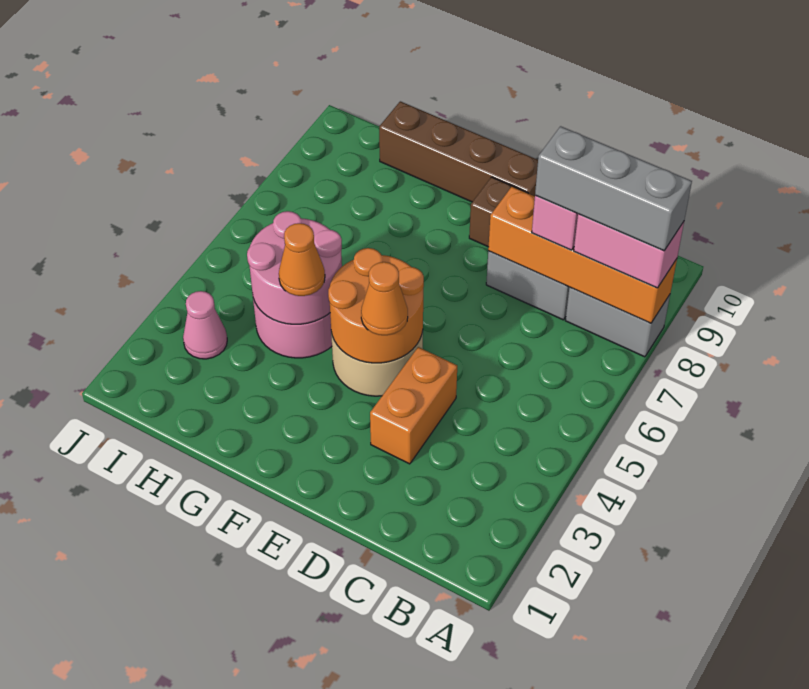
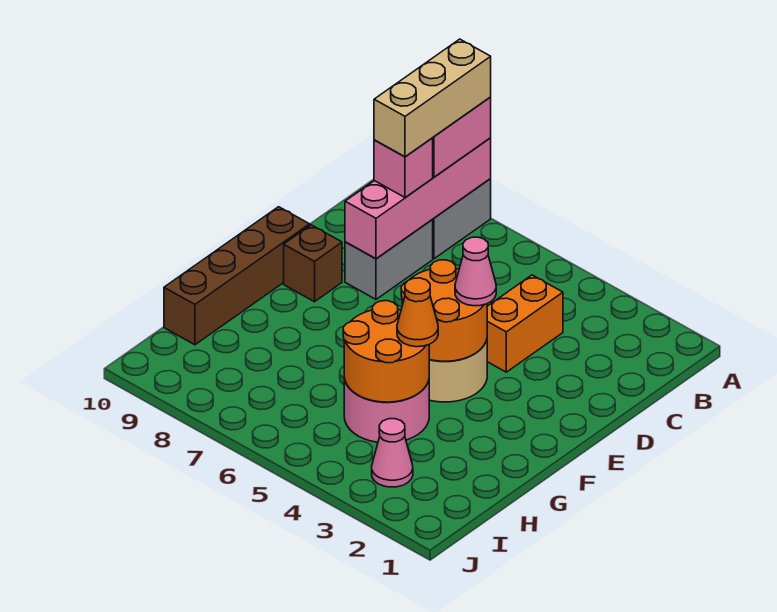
orange brick A8:D8 level 2 -> pink brick A8:D8 level 2
grey brick A8:C8 level 4 -> tan brick A8:C8 level 4
orange brick D3:D4 level 1 -> orange brick C4:D4 level 1
orange cone E4 level 3 -> pink cone E4 level 3
pink round brick G4:H5 level 2 -> orange round brick G4:H5 level 2

